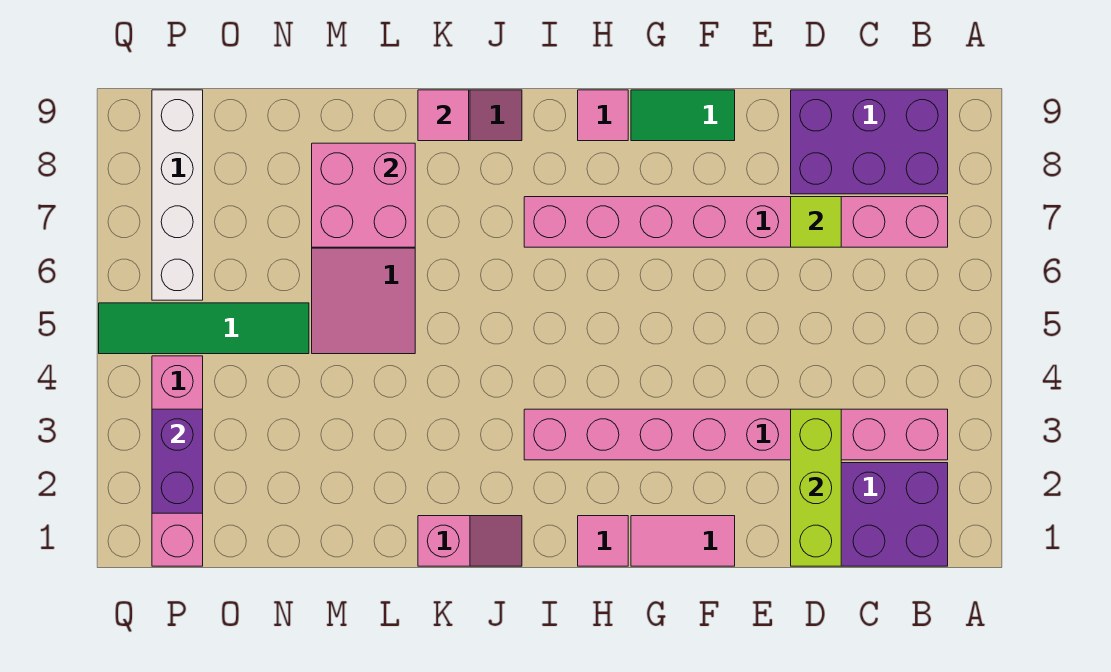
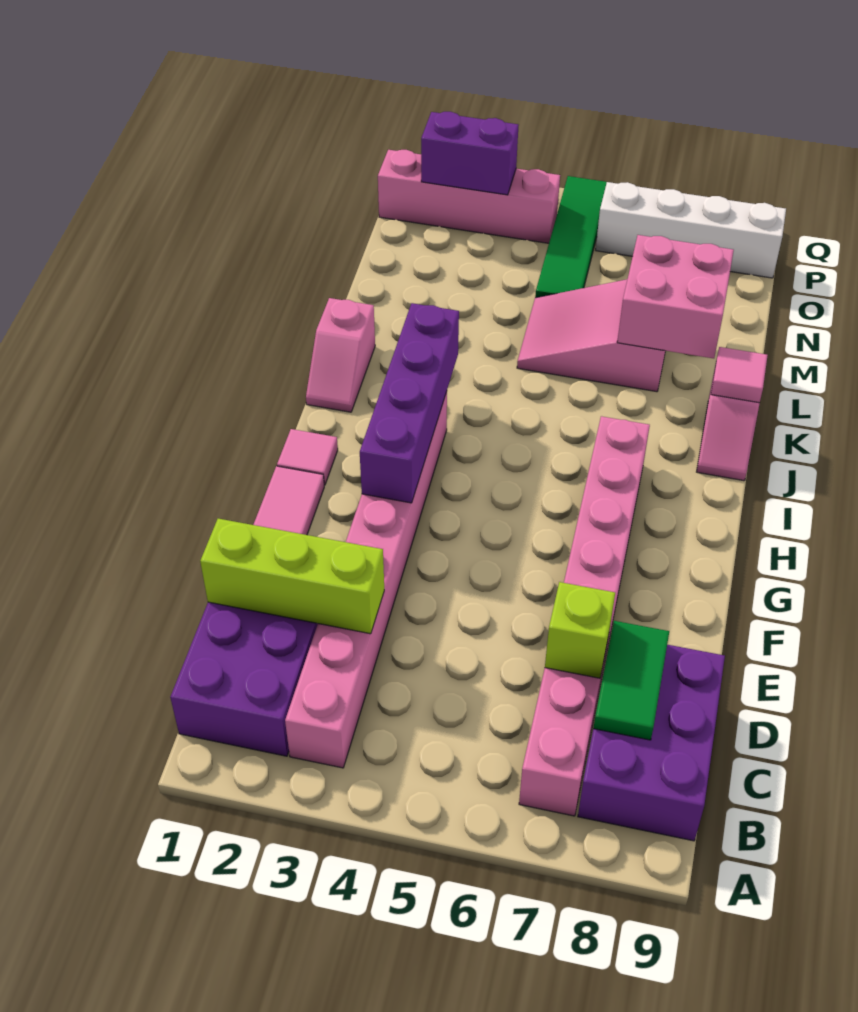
lime tile D7 level 2 -> lime brick D7 level 2
green tile F9:G9 level 1 -> green tile C8:D8 level 2
none -> purple brick G3:J3 level 2
pink tile H9 level 1 -> none

